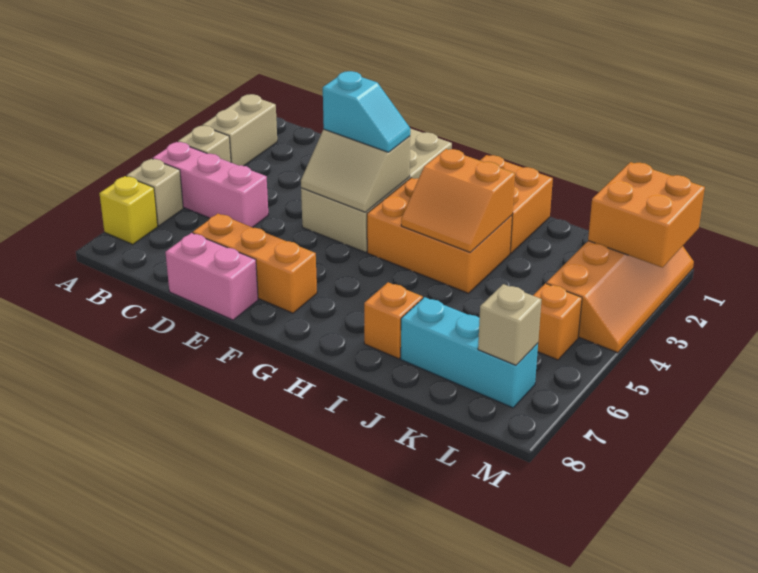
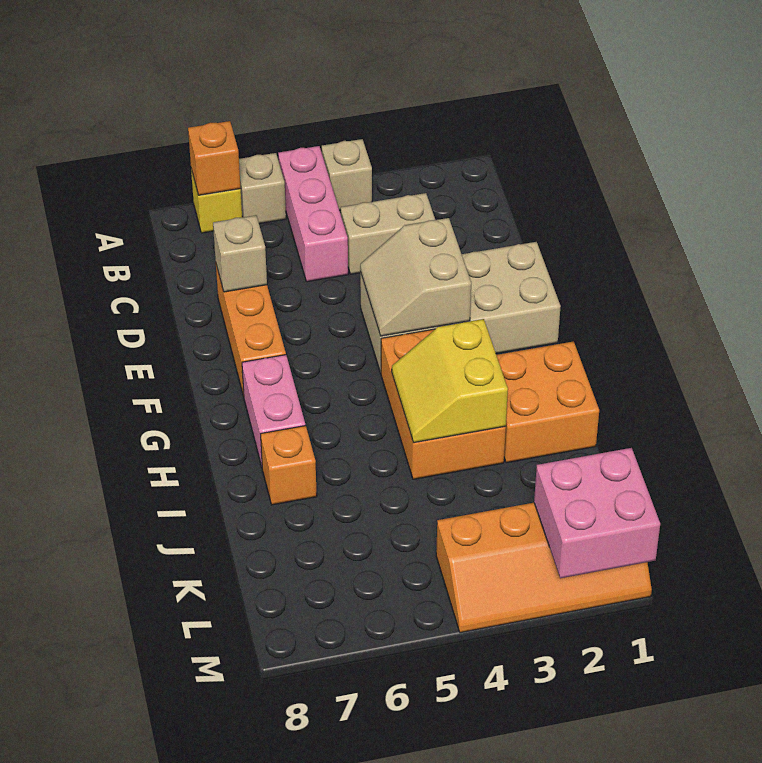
tan brick A2:A3 level 1 -> tan brick C3:C4 level 1
pink brick D8:E8 level 1 -> pink brick G7:H7 level 1
cyan slope E3:F3 level 3 top E -> none
orange slope H3:I4 level 2 top 3 -> yellow slope H3:I4 level 2 top 3
cyan brick J7:L7 level 1 -> none
orange brick L1:M2 level 2 -> pink brick L1:M2 level 2
orange brick L5 level 1 -> orange brick A7 level 2
tan brick L7 level 2 -> tan brick D7 level 2

